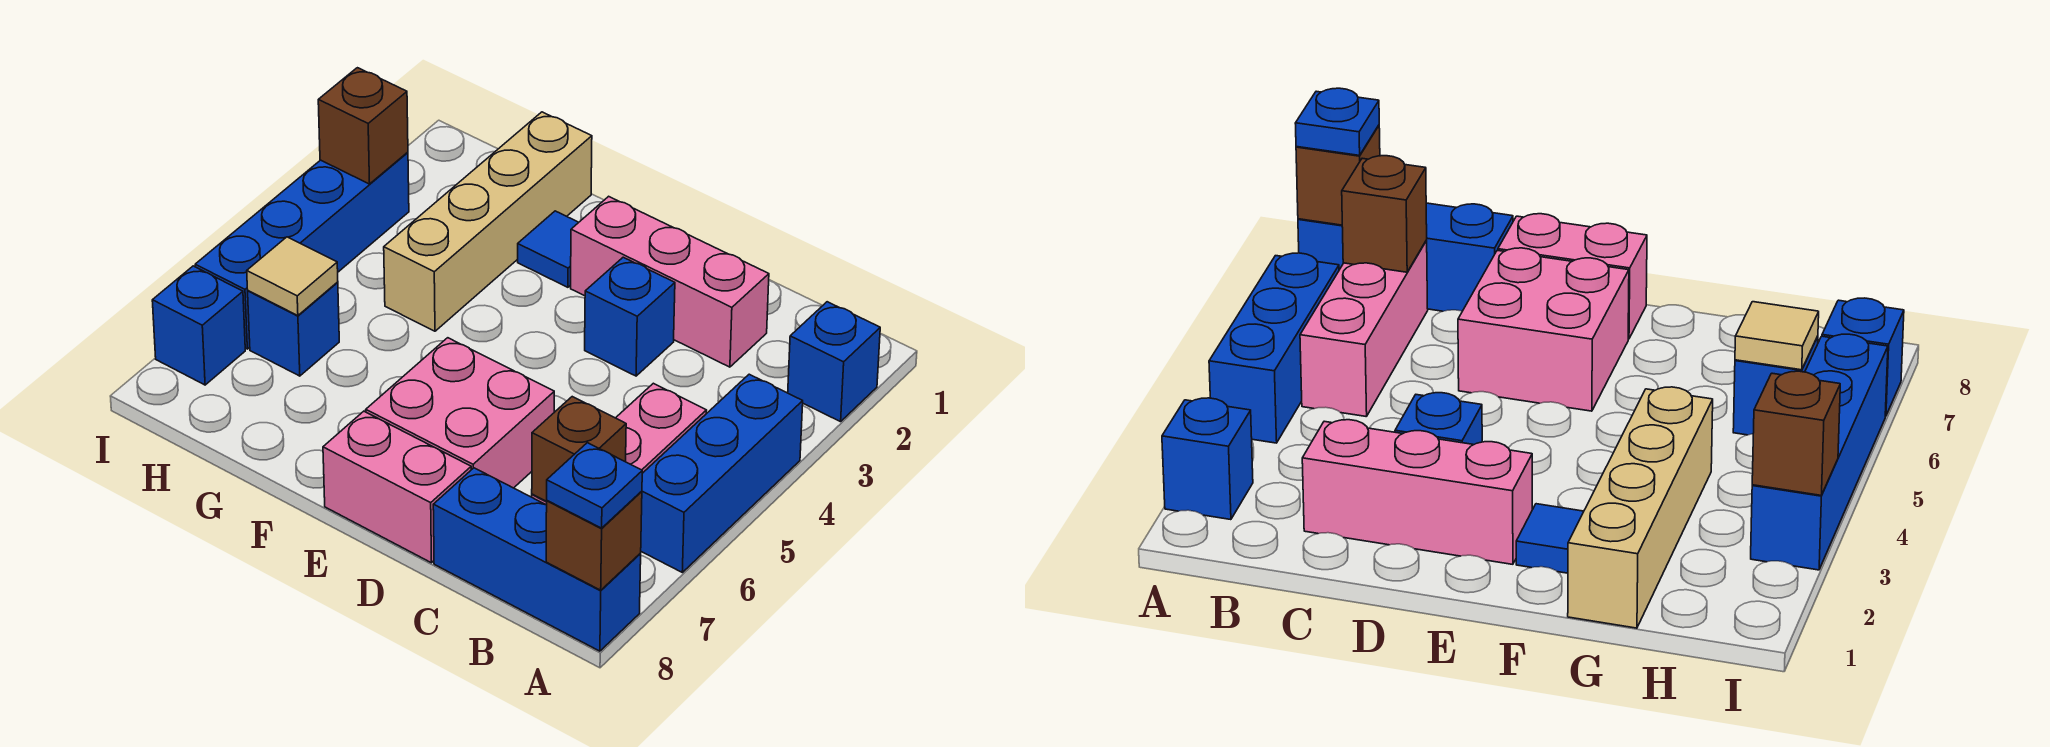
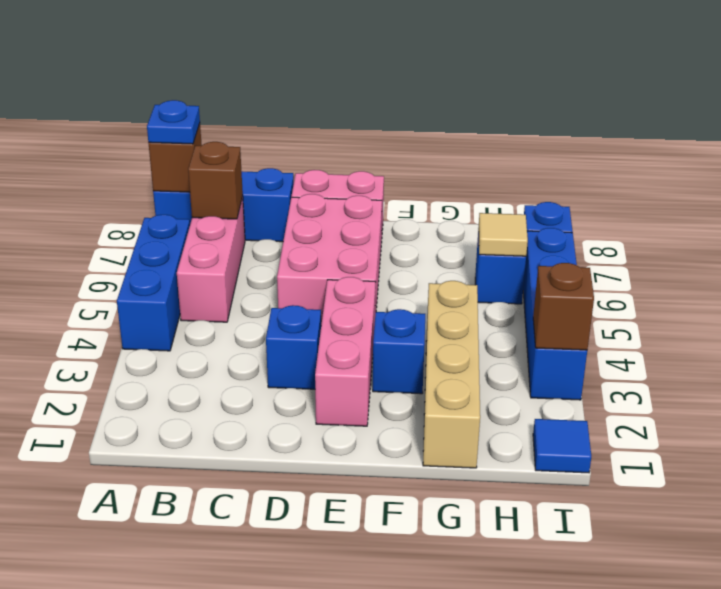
blue brick A2 level 1 -> blue brick F3 level 1
pink brick C2:E2 level 1 -> pink brick E2:E4 level 1
pink brick D6:E7 level 1 -> pink brick D5:E7 level 1
blue tile F2 level 1 -> blue tile I1 level 1

